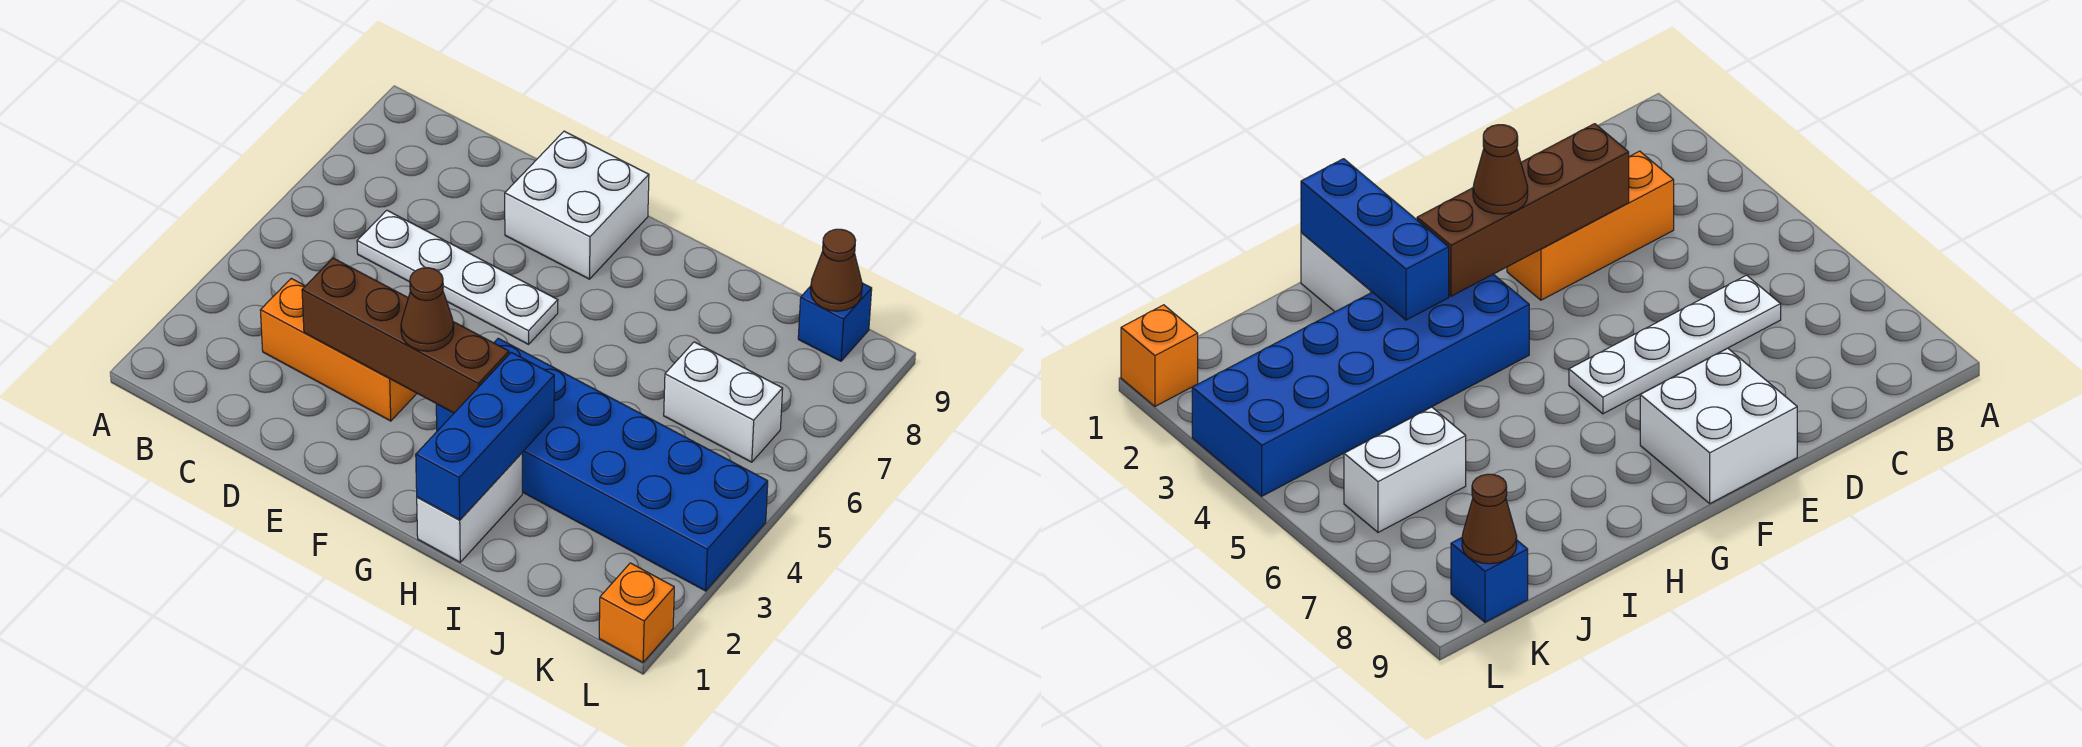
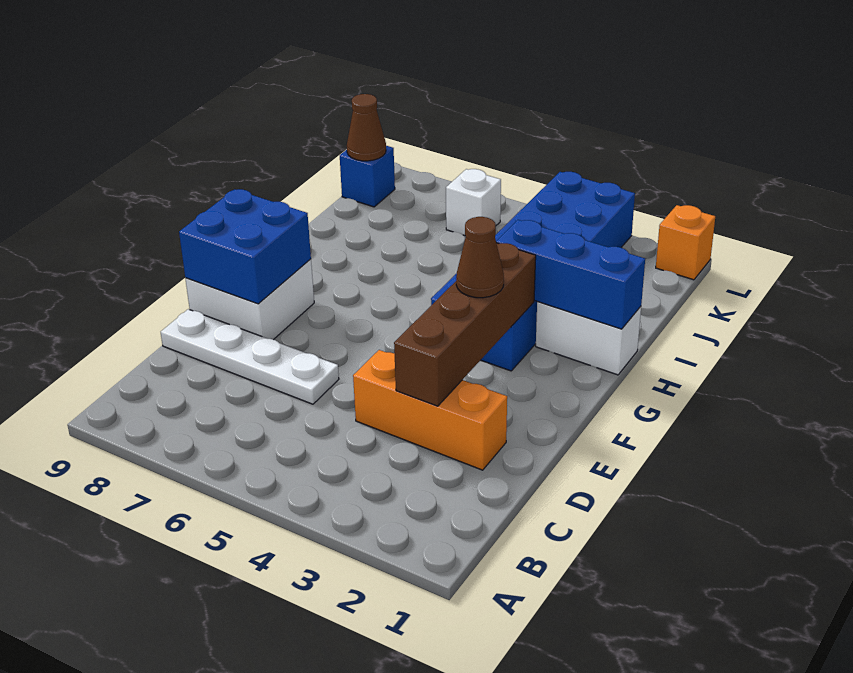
orange brick C3:E3 level 1 -> orange brick D2:D4 level 1
white plate C6:F6 level 1 -> white plate D6:D9 level 1
none -> blue brick E8:F9 level 2
white brick J6:K6 level 1 -> white brick K6 level 1

